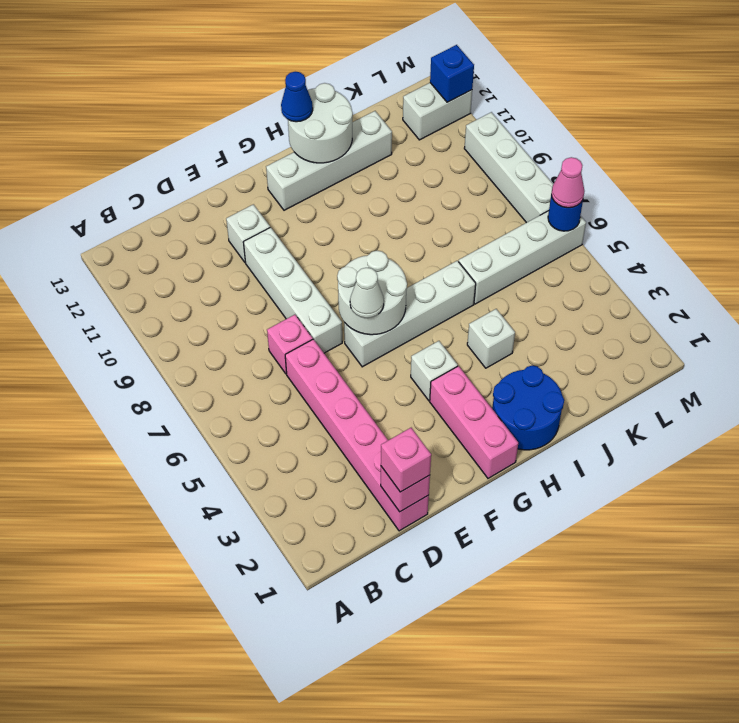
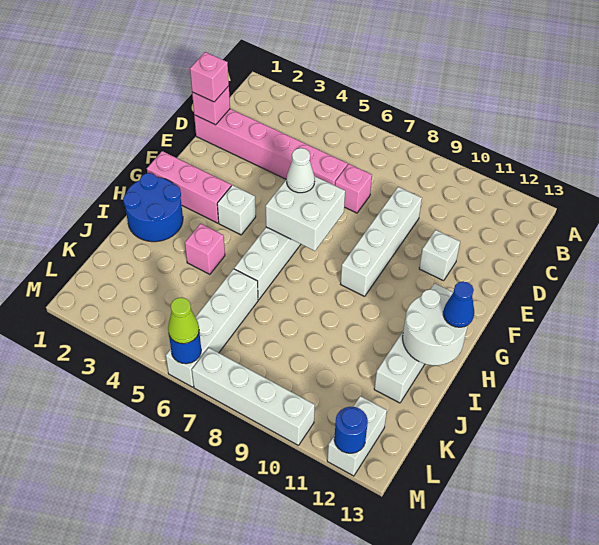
white brick E7:E10 level 1 -> white brick D9:G9 level 1
white round brick F6:G7 level 2 -> white brick F6:G7 level 2
white brick I4 level 1 -> pink brick I4 level 1
pink cone M6 level 3 -> lime cone M6 level 3
blue brick M12 level 2 -> blue round brick M12 level 2

